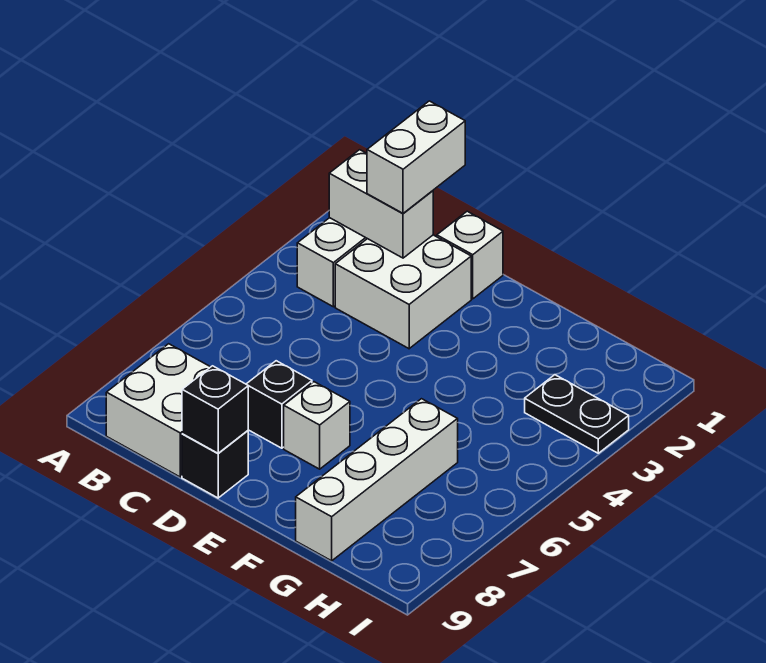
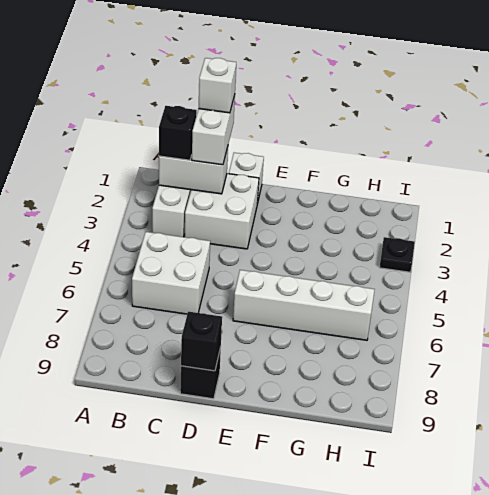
white brick B8:C9 level 1 -> white brick B5:C6 level 1
black brick D7 level 1 -> black brick B2 level 3
white brick E7 level 1 -> white brick C1 level 4
white brick G6:G9 level 1 -> white brick E6:H6 level 1
black plate H3:I3 level 1 -> black plate I3 level 1

